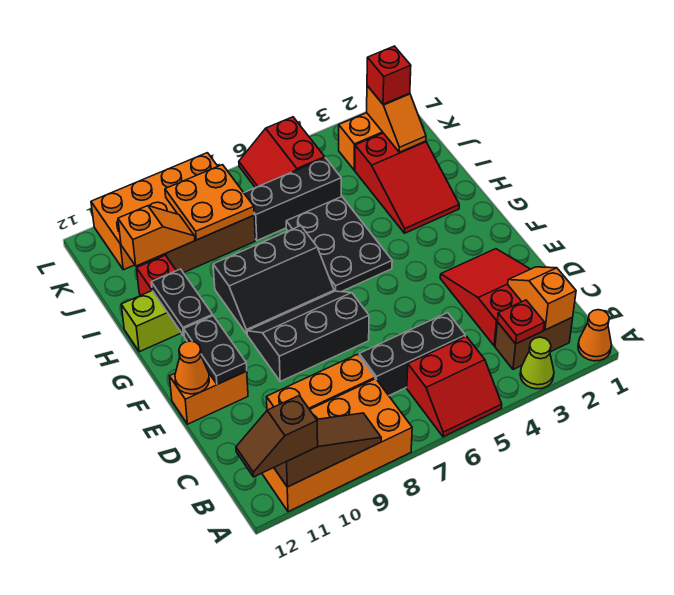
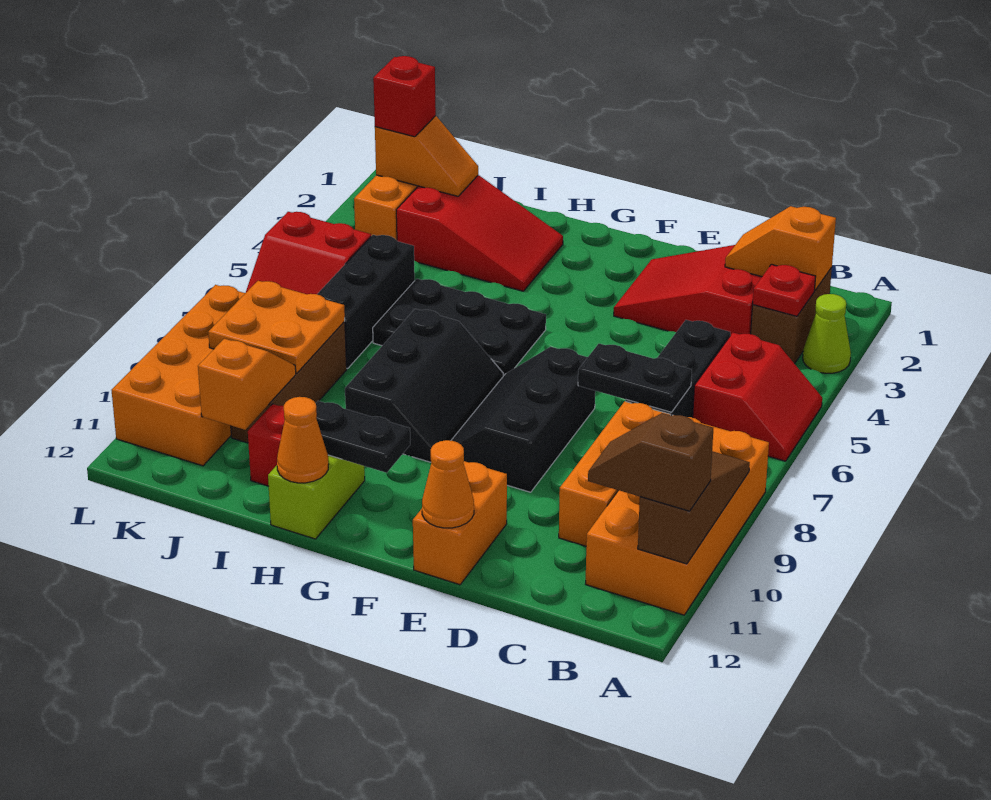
orange cone A1 level 1 -> orange cone H12 level 2
brown slope A11:A12 level 3 top 11 -> brown slope A11:B11 level 3 top A
black plate E11:F11 level 2 -> black plate C7:D7 level 2

